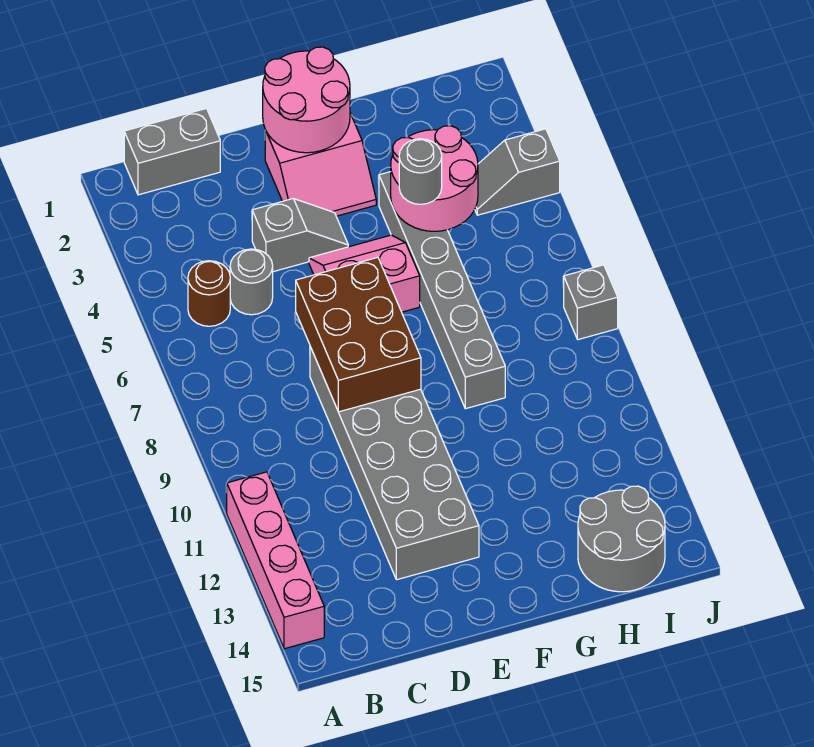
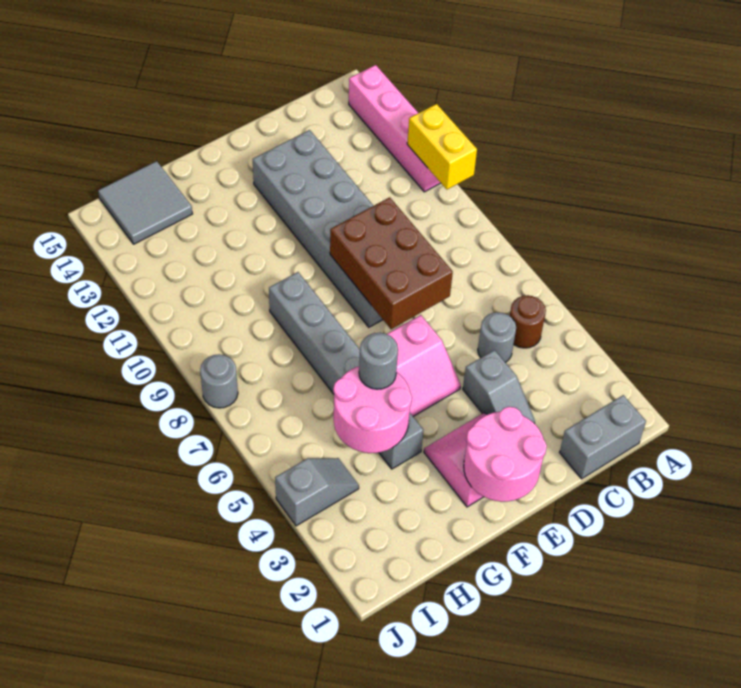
none -> yellow brick A10:A11 level 2
grey slope D4:E4 level 1 top D -> grey slope D3:D4 level 1 top 4
grey round brick H14:I15 level 1 -> grey tile H14:I15 level 1
grey brick J8 level 1 -> grey round brick J8 level 1

